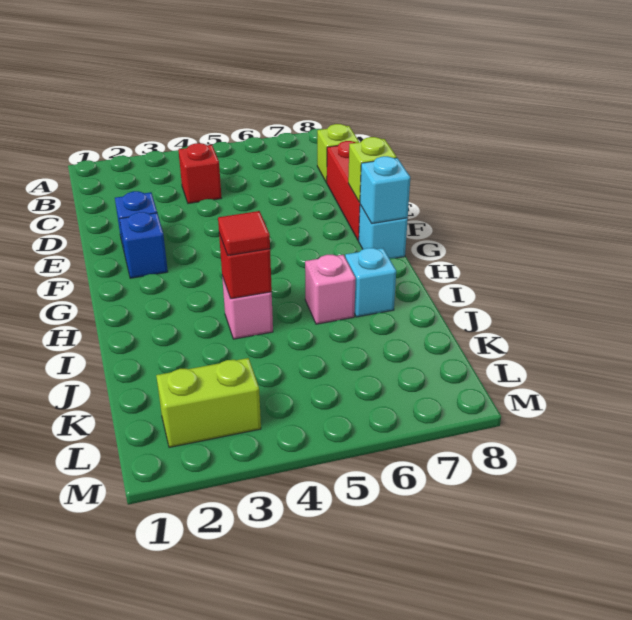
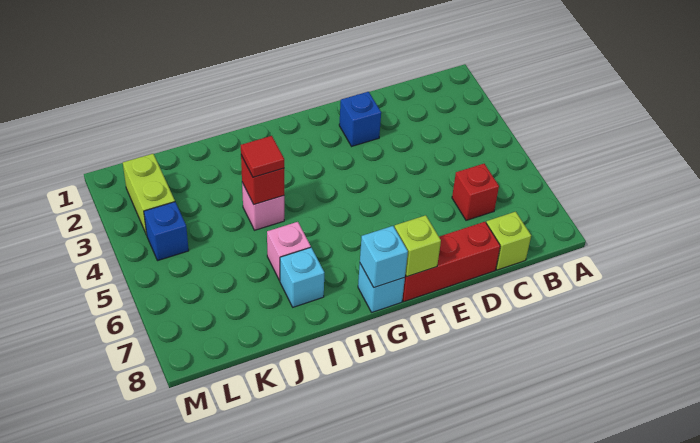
red brick C4 level 1 -> red brick C6 level 1
blue brick F2 level 1 -> blue brick L4 level 1

